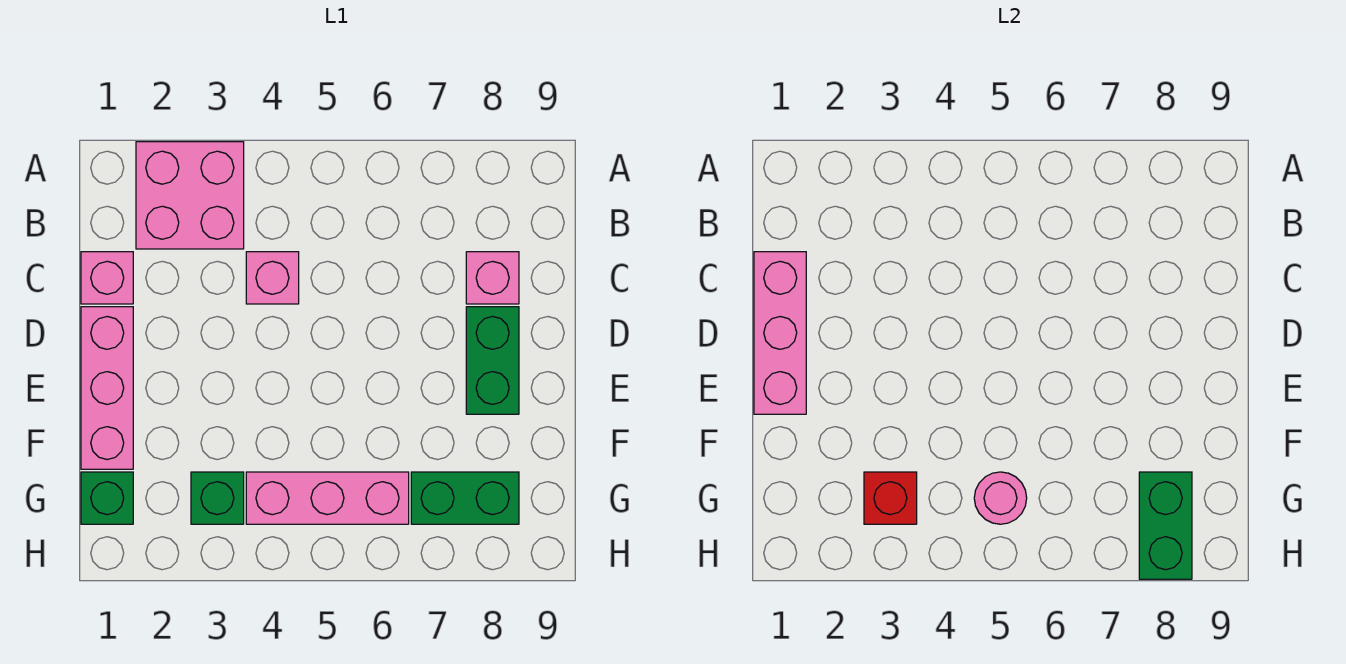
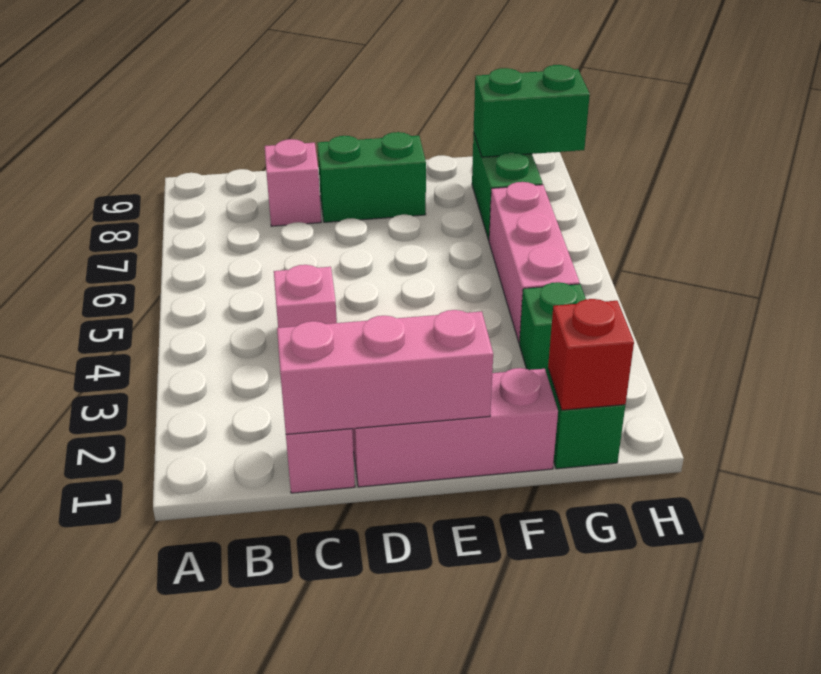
pink brick A2:B3 level 1 -> none
red brick G3 level 2 -> red brick G1 level 2
pink round brick G5 level 2 -> none

